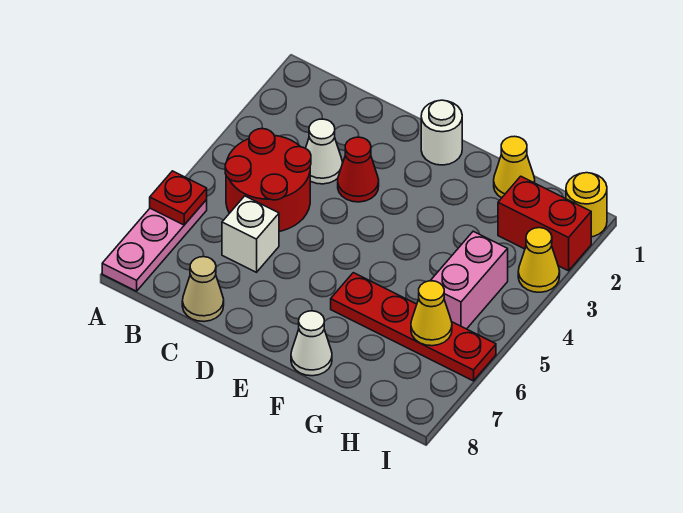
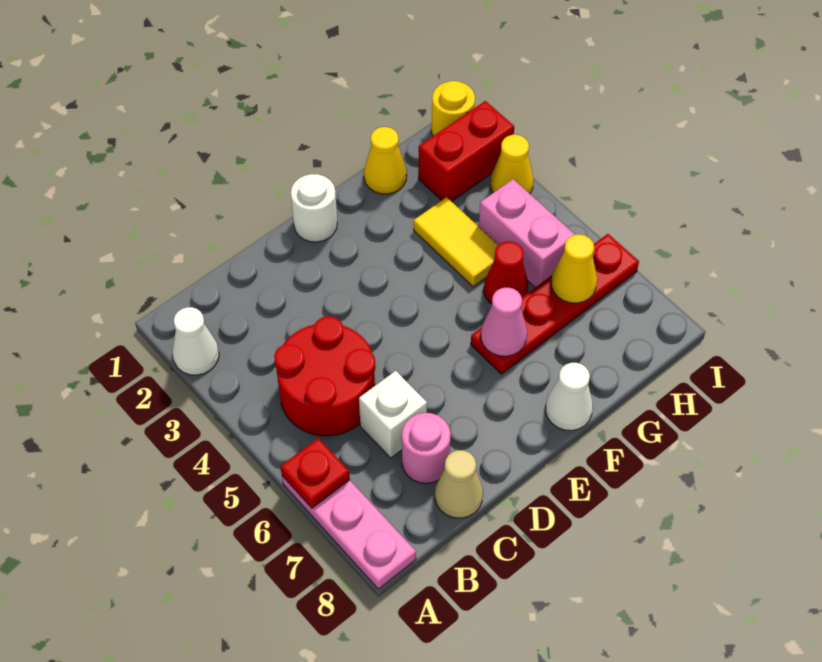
white cone C3 level 1 -> white cone A2 level 1
none -> pink round brick C7 level 1
red cone D3 level 1 -> red cone G5 level 1
none -> pink cone F6 level 2
none -> yellow tile G3:G4 level 1

